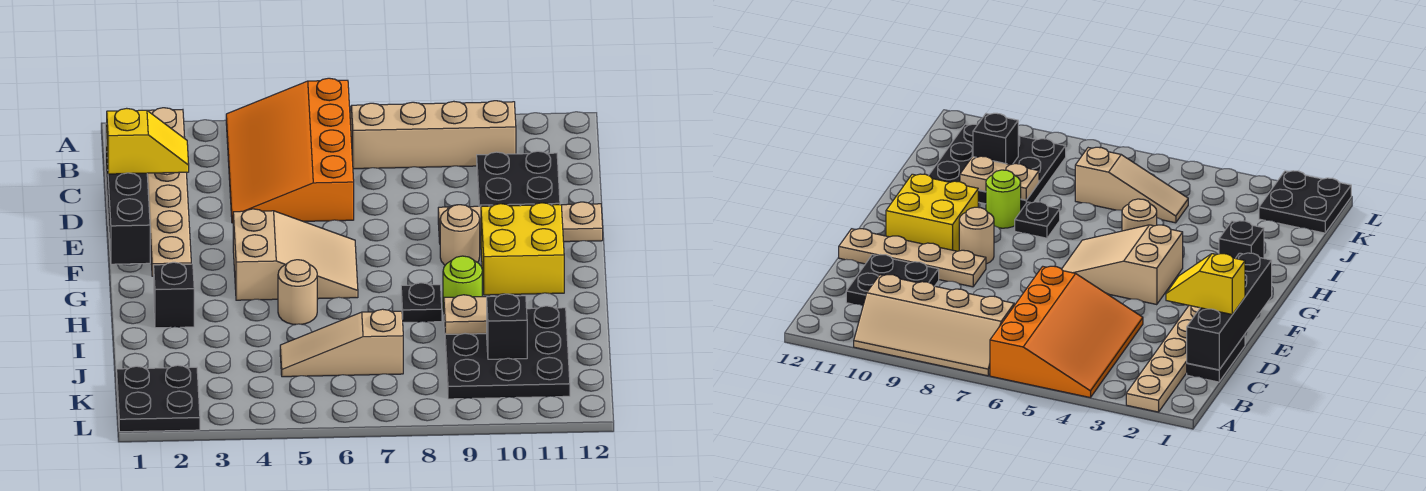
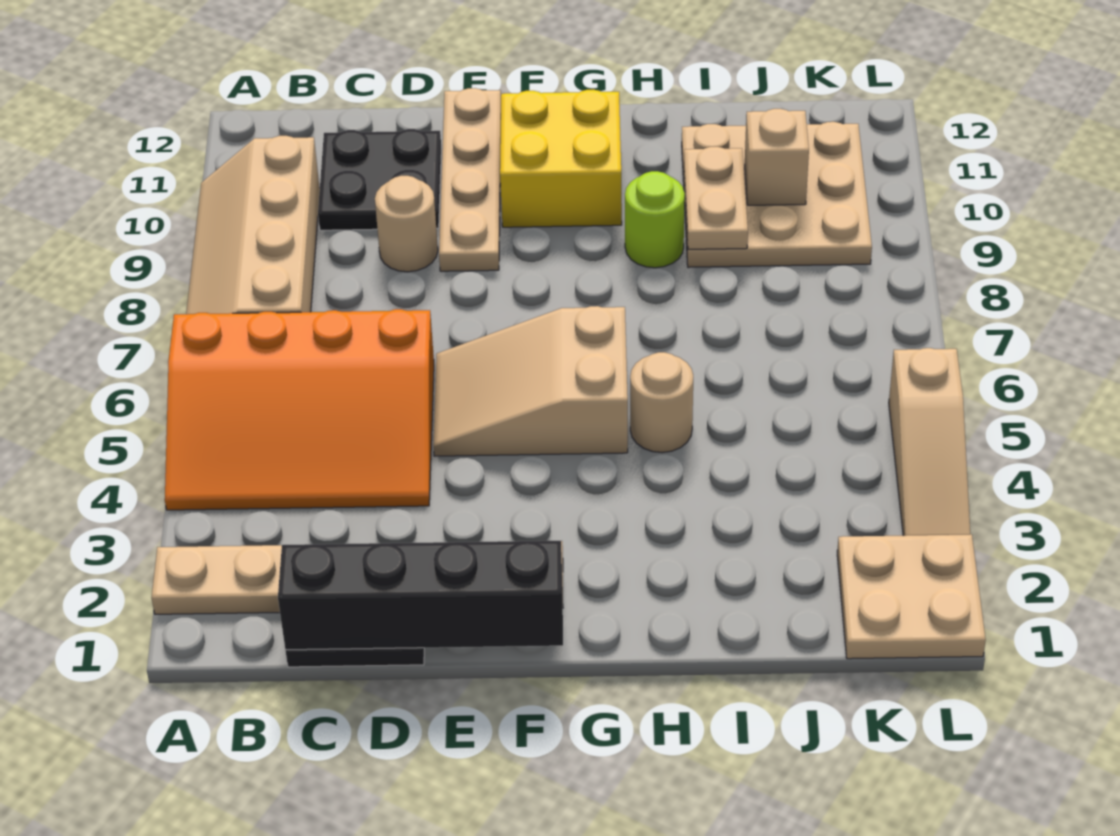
yellow slope D1:D2 level 3 top 1 -> none
tan slope F4:G6 level 1 top 4 -> tan slope E5:G6 level 1 top G
tan round brick F9 level 1 -> tan round brick D9 level 1
black brick H2 level 1 -> none
black plate H8 level 1 -> none
black plate I9:K11 level 1 -> tan plate I9:K11 level 1
tan slope J5:J7 level 1 top 7 -> tan slope L3:L5 level 1 top 5
black brick J10 level 2 -> tan brick J10 level 2
black plate K1:L2 level 1 -> tan plate K1:L2 level 1

